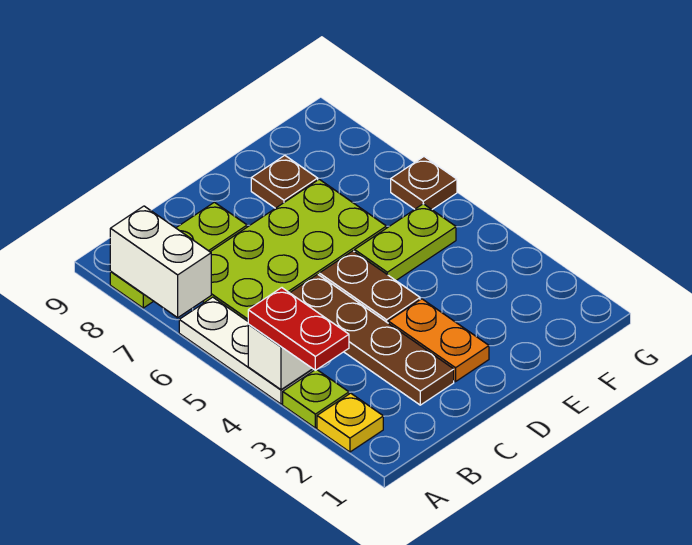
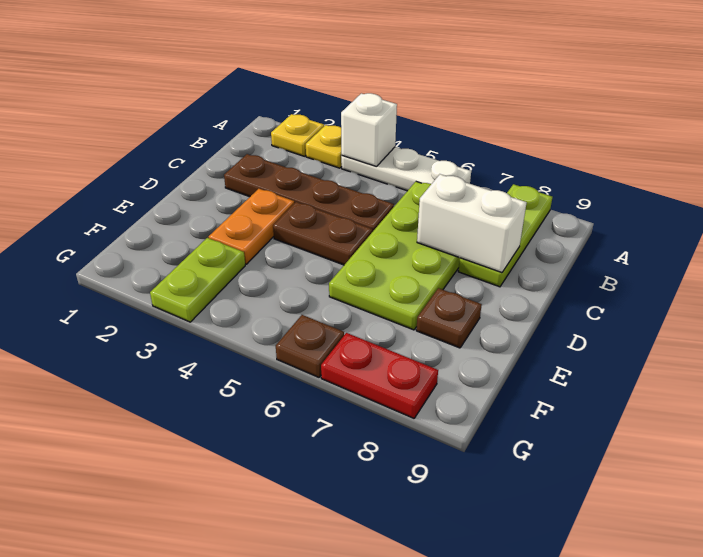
lime plate A3 level 1 -> yellow plate A3 level 1
red plate A3:A4 level 3 -> red plate G7:G8 level 1
white brick A7:A8 level 2 -> white brick C7:C8 level 2
orange plate D2:D3 level 1 -> orange plate D3:E3 level 1
lime plate E5:F5 level 1 -> lime plate F3:G3 level 1

